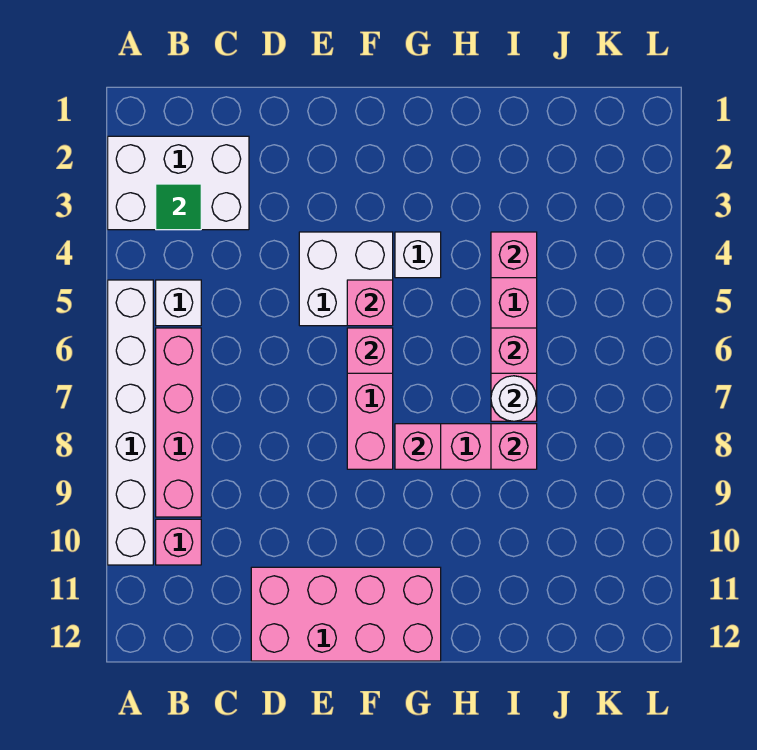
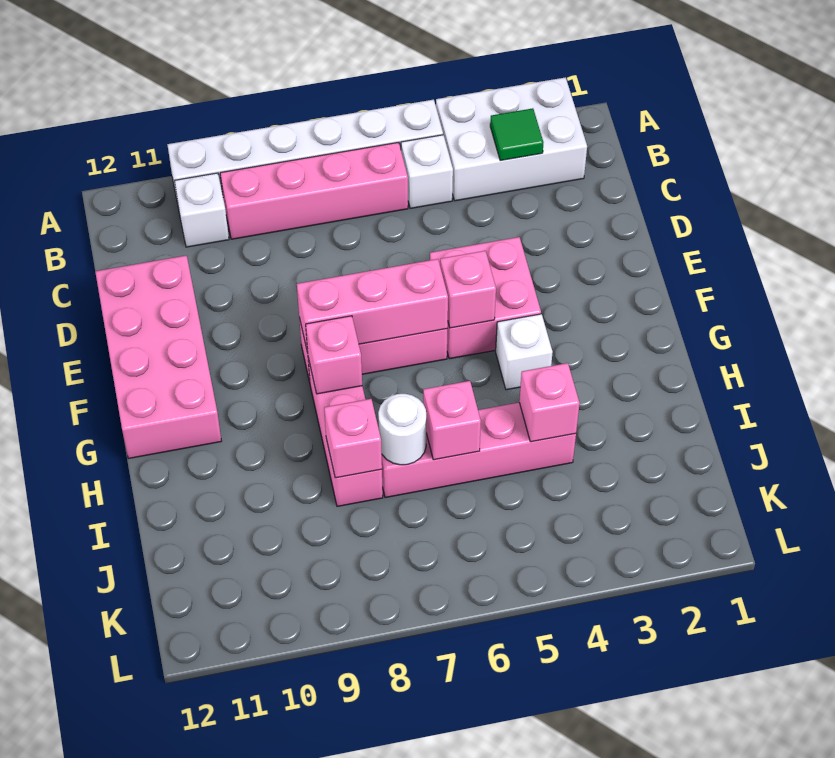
white brick A2:C3 level 1 -> white brick A2:B4 level 1
pink brick B10 level 1 -> white brick B10 level 1
white brick E4:F5 level 1 -> pink brick E4:F5 level 1
pink brick F6 level 2 -> pink brick F6:F8 level 2

